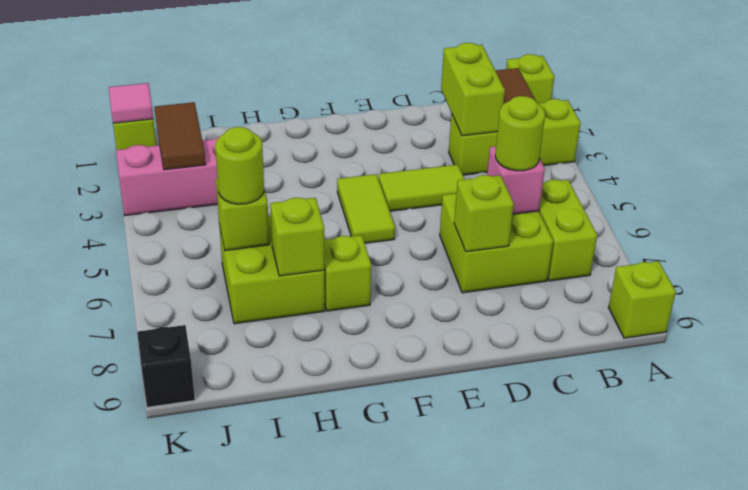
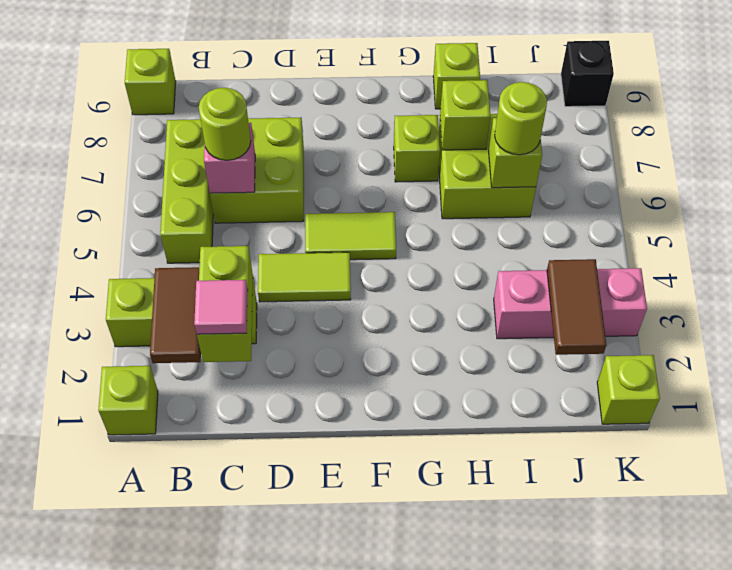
lime brick B6:B7 level 1 -> lime brick B5:B7 level 1
lime brick D7 level 2 -> lime brick H9 level 1
lime tile F4:F5 level 1 -> lime tile E5:F5 level 1
pink tile K1 level 2 -> pink tile C2 level 3

